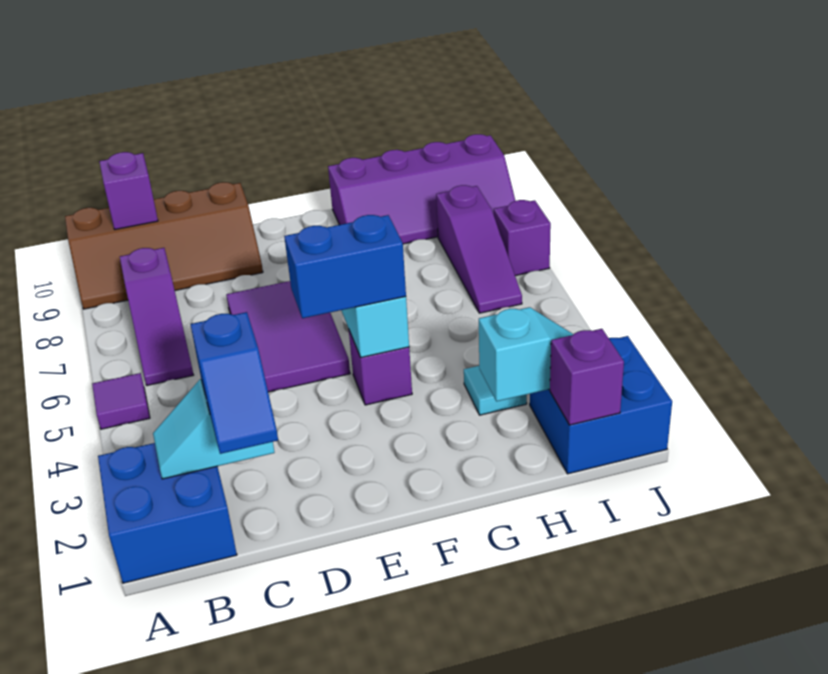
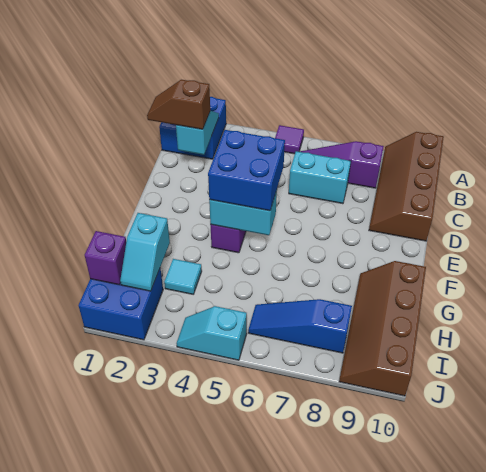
purple brick B10 level 2 -> none
blue slope C1:C2 level 3 top 2 -> brown slope C1:C2 level 3 top 2
none -> cyan brick C6:C7 level 1
purple tile D5:E7 level 1 -> none
blue brick E4:F4 level 3 -> blue brick E4:F5 level 3
purple slope G9:J10 level 1 top 10 -> brown slope G9:J10 level 1 top 10
purple slope I6:I8 level 1 top 8 -> blue slope I6:I8 level 1 top 8
none -> cyan slope J4:J5 level 1 top 5
purple brick J7 level 1 -> none

